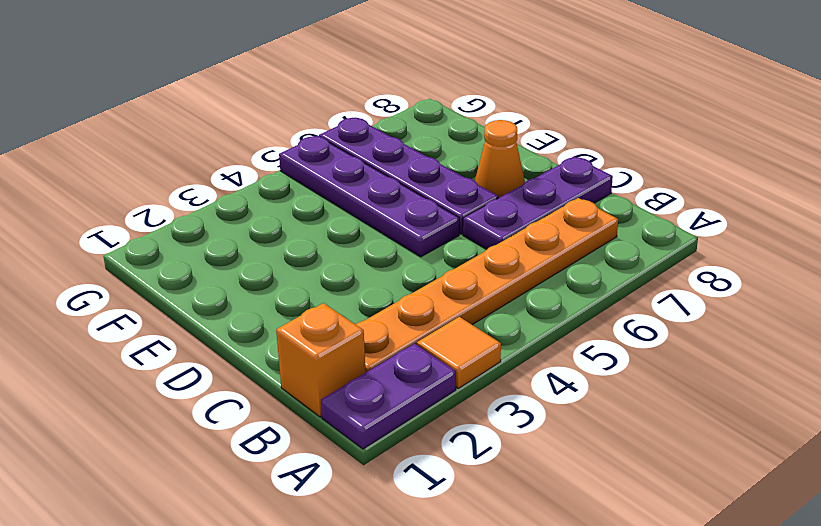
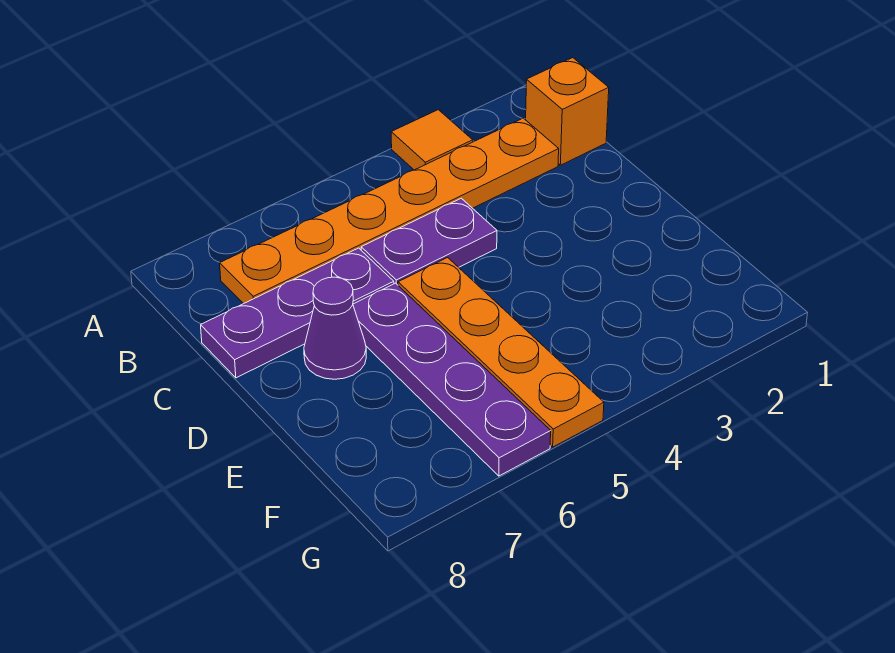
purple plate A1:A2 level 1 -> purple plate C4:C5 level 1
purple plate D5:G5 level 1 -> orange plate D5:G5 level 1
orange cone D7 level 1 -> purple cone D7 level 1

